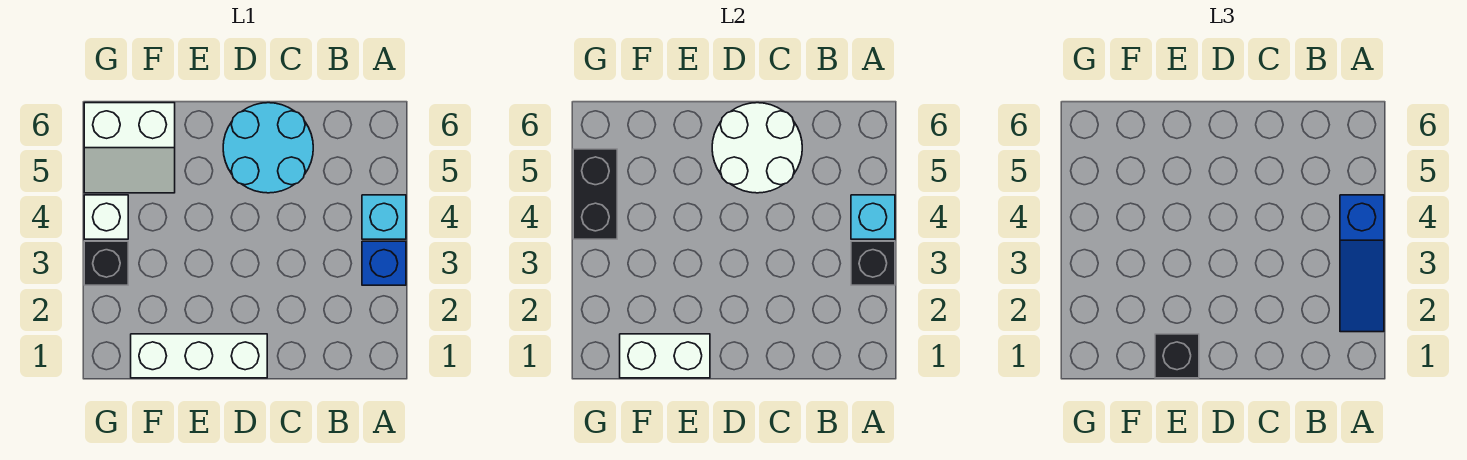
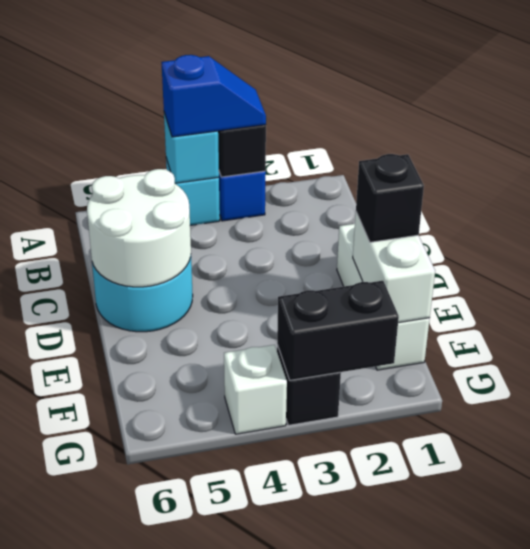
blue slope A2:A4 level 3 top 4 -> blue slope A3:A4 level 3 top 4
white slope F5:G6 level 1 top 6 -> none
black brick G4:G5 level 2 -> black brick G2:G3 level 2

